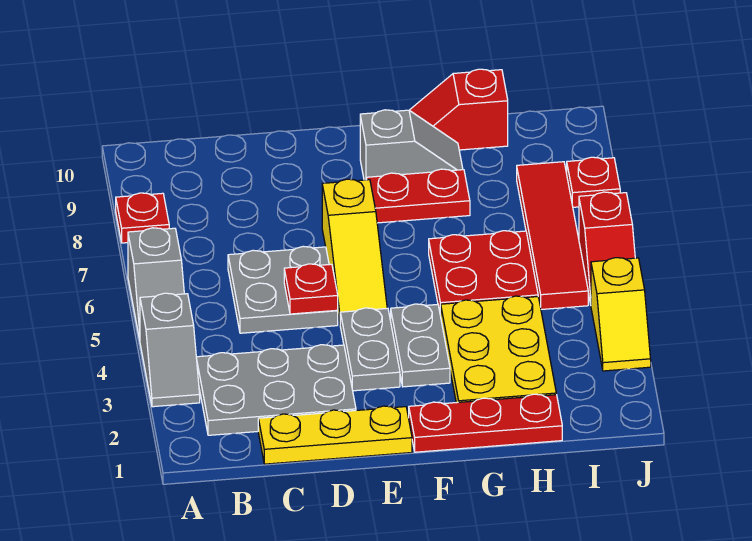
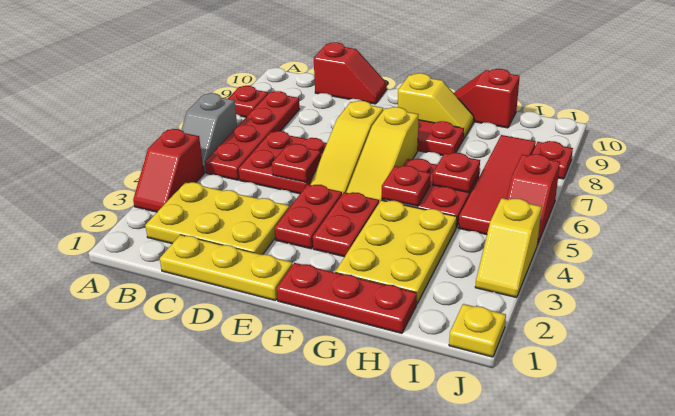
grey slope A3:A4 level 1 top 4 -> red slope A3:A4 level 1 top 4
grey plate B2:D3 level 1 -> yellow plate B2:D3 level 1
none -> red plate B5:B8 level 1
grey plate C5:D6 level 1 -> red plate C5:D6 level 1
none -> red slope C10:D10 level 1 top C
grey plate E3:E4 level 1 -> red plate E3:E4 level 1
grey plate F3:F4 level 1 -> red plate F3:F4 level 1
none -> yellow slope F5:F7 level 1 top 7
grey slope F9:G9 level 1 top F -> yellow slope F9:G9 level 1 top F
none -> red plate G5 level 2
none -> red plate H6 level 2
none -> yellow plate J1 level 1

